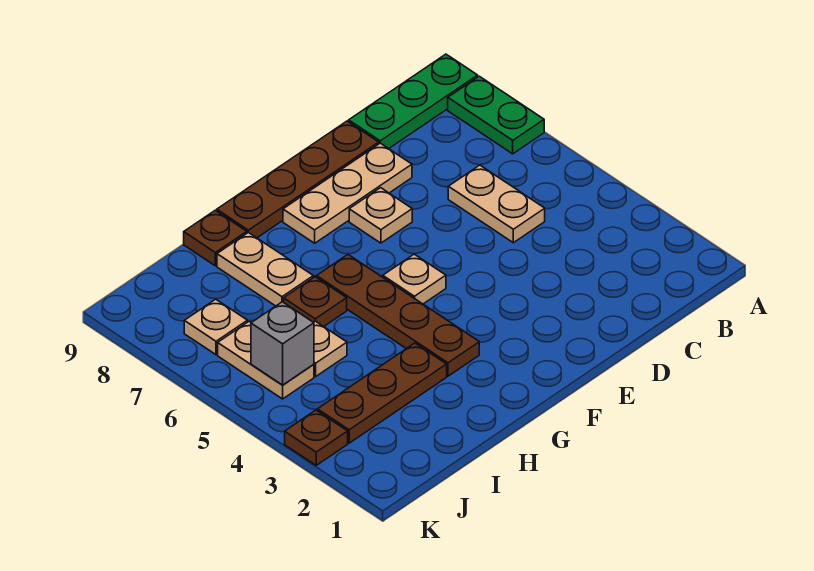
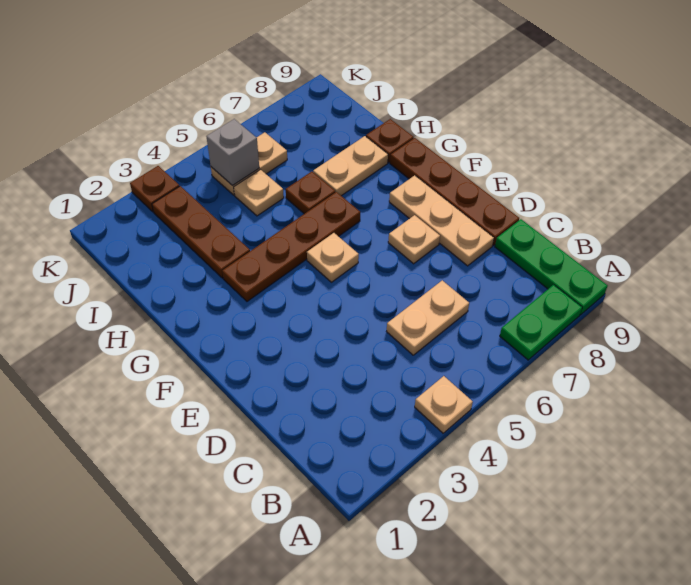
tan plate J7 level 1 -> tan plate A4 level 1

